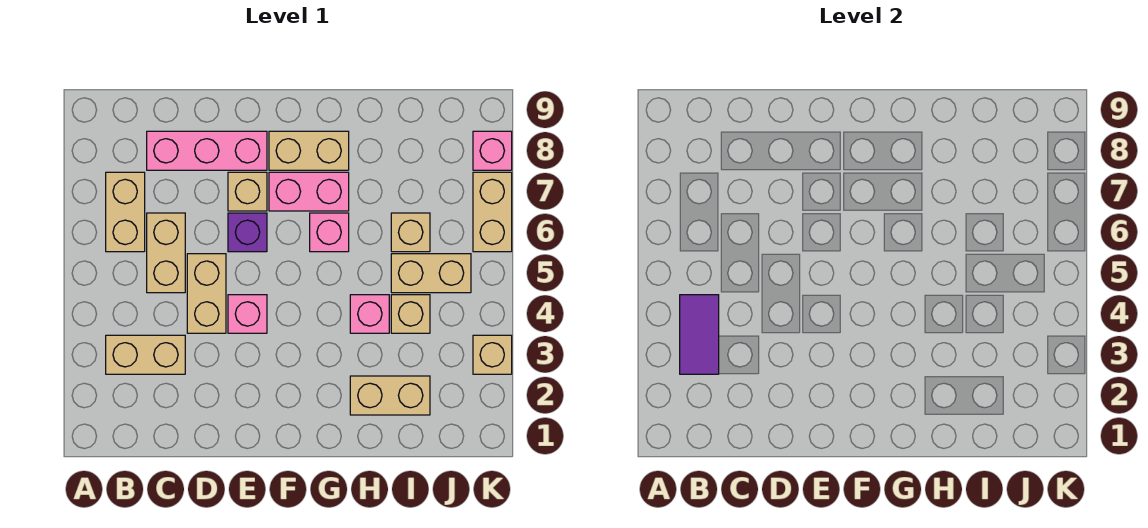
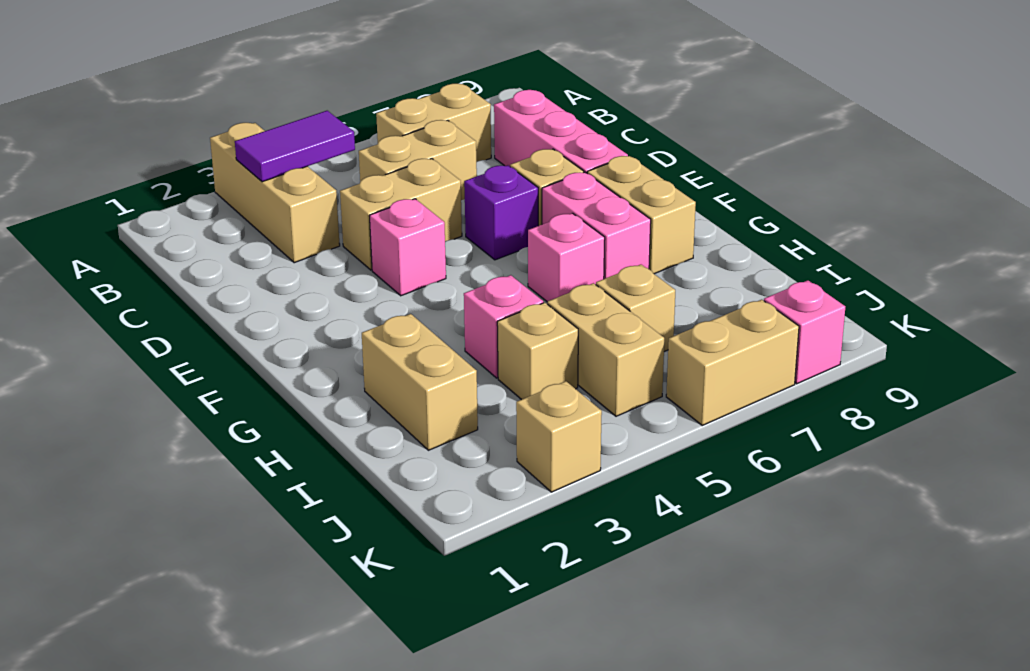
tan brick B3:C3 level 1 -> tan brick A3:C3 level 1

